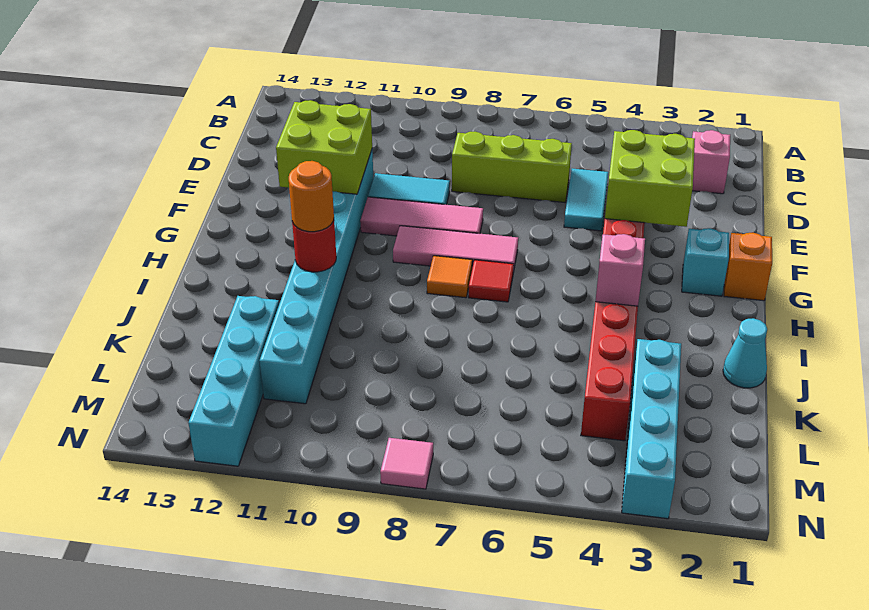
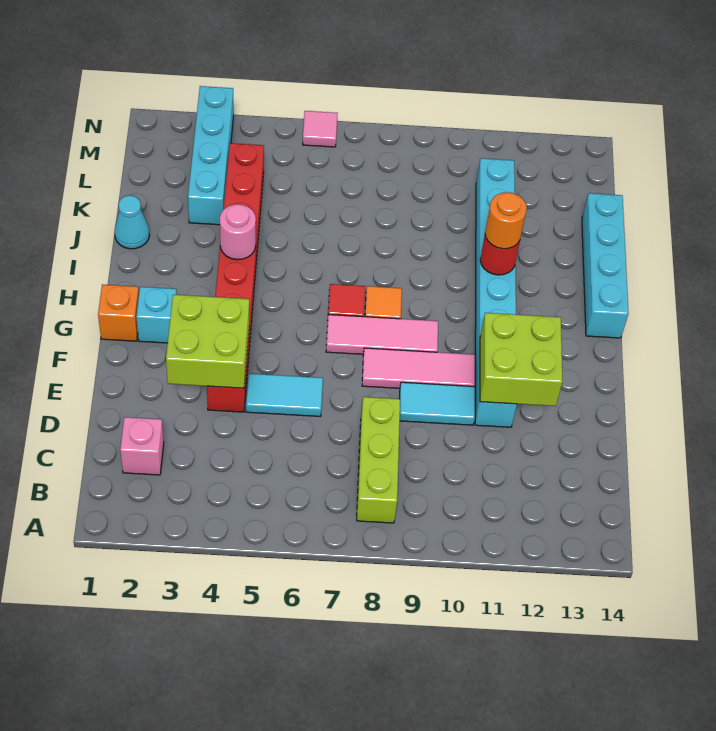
cyan tile D5:E5 level 1 -> cyan tile E5:E6 level 1
lime brick D6:D8 level 1 -> lime brick B8:D8 level 1
pink brick I4 level 2 -> pink round brick I4 level 2
cyan brick K12:N12 level 1 -> cyan brick H14:K14 level 1
pink tile N8 level 1 -> pink tile N6 level 1

